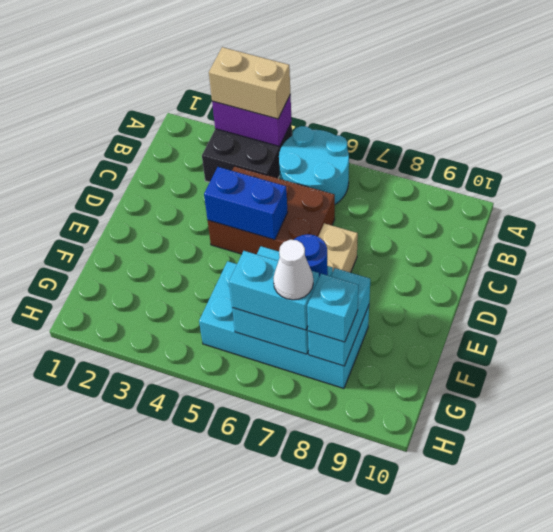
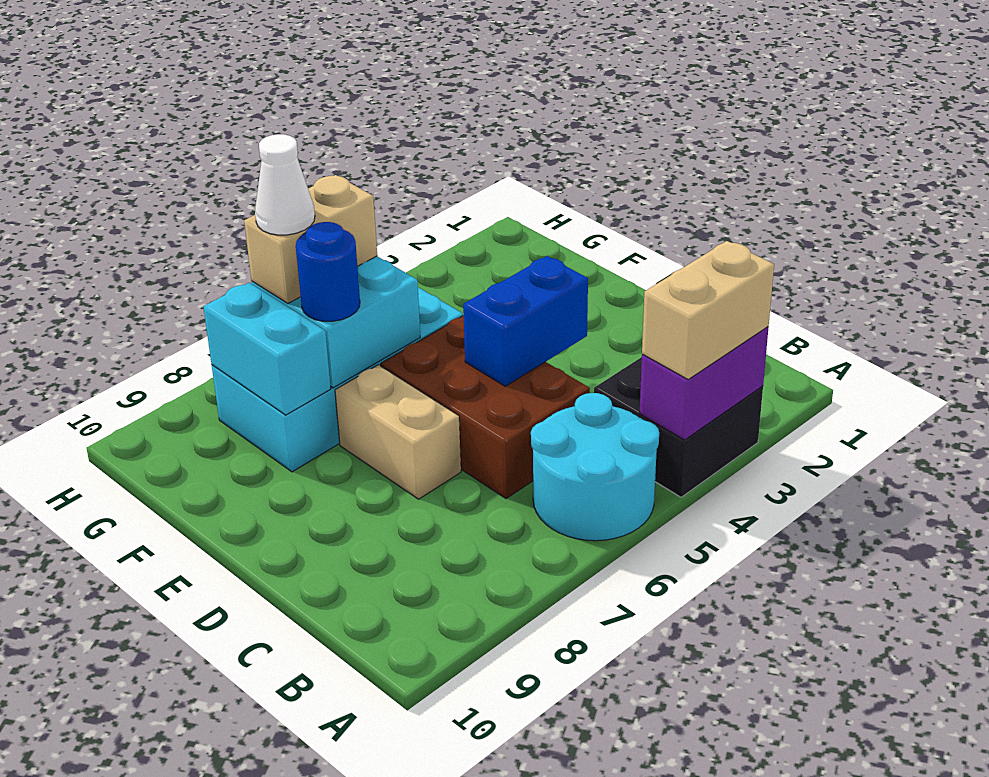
brown brick C4:D6 level 1 -> brown brick C5:E6 level 1
cyan brick G6:G7 level 3 -> tan brick G6:G7 level 3
cyan brick G8 level 3 -> none

